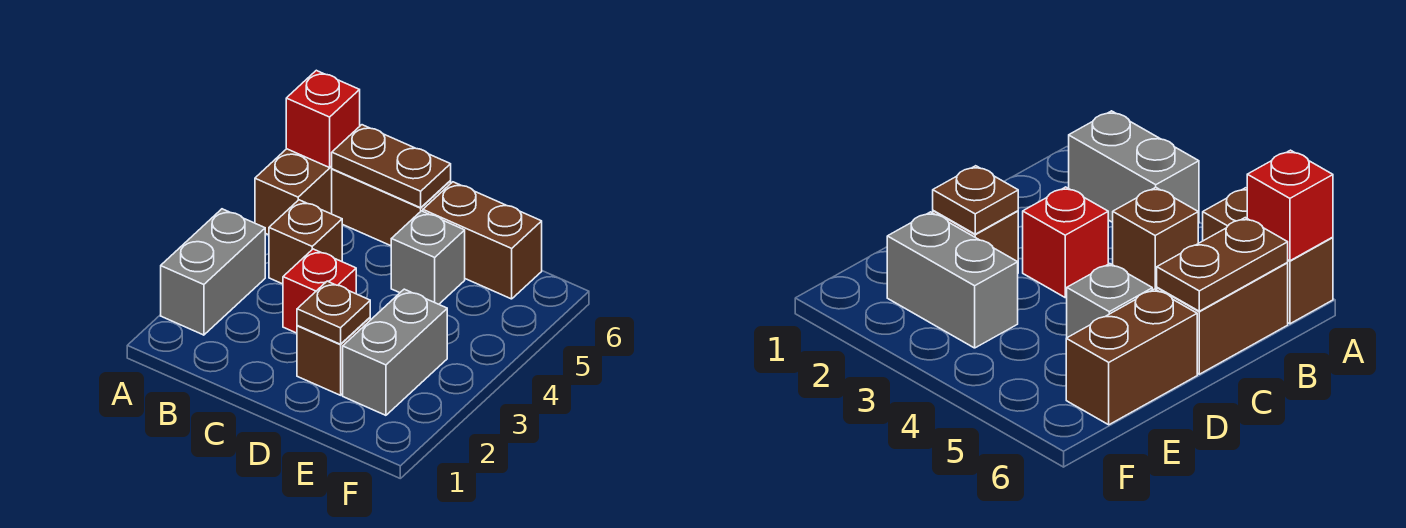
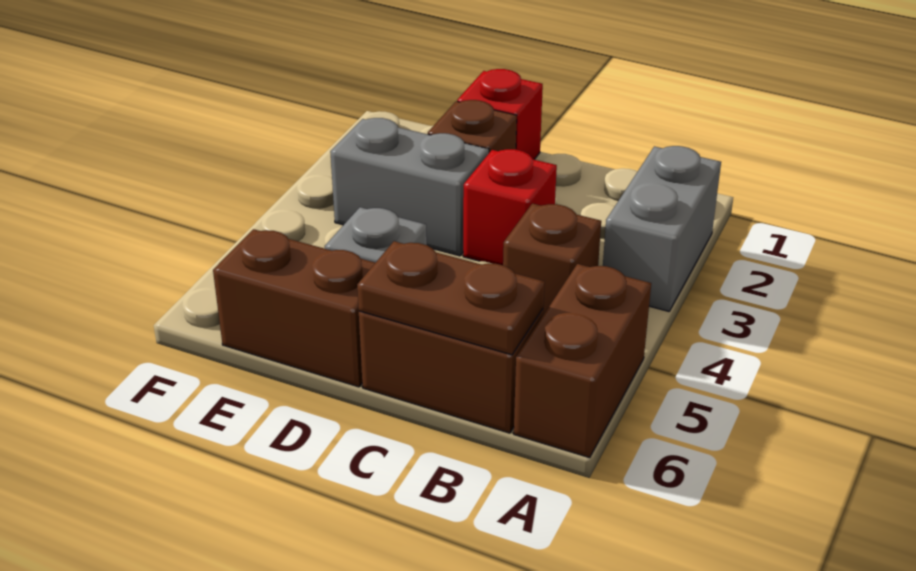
red brick A6 level 2 -> red brick D1 level 1
brown plate D2 level 2 -> none
grey brick E2:E3 level 1 -> grey brick D3:E3 level 1

